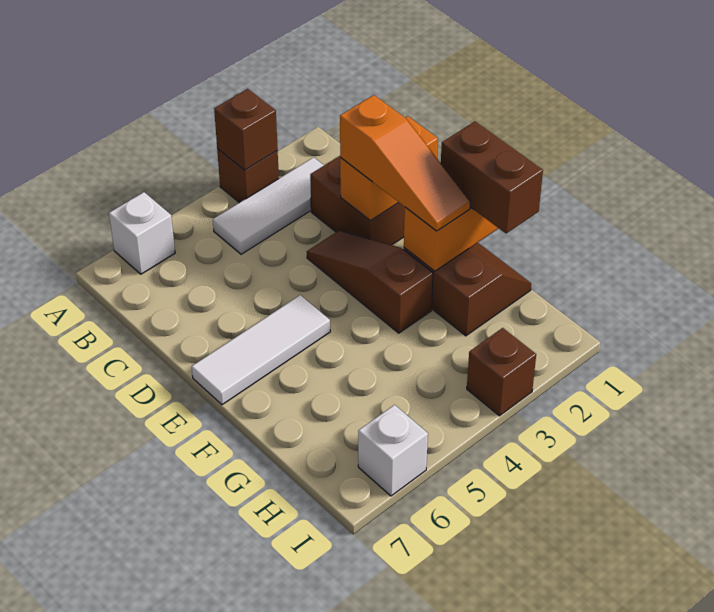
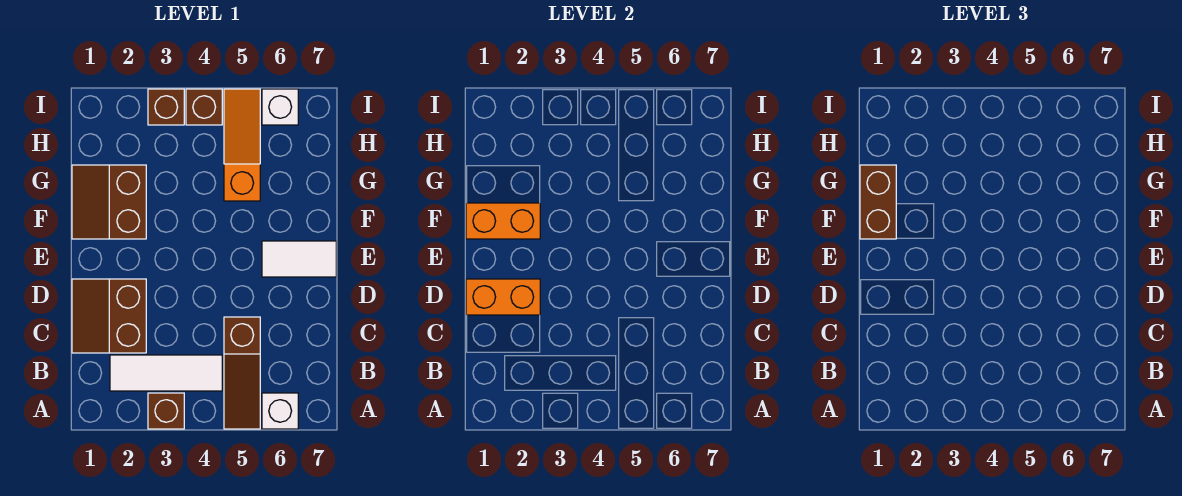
brown brick A3 level 2 -> brown brick I4 level 1
orange slope D2:F2 level 3 top D -> orange slope G5:I5 level 1 top G
brown slope D3:F3 level 1 top F -> brown slope A5:C5 level 1 top C
white tile E5:E7 level 1 -> white tile E6:E7 level 1

